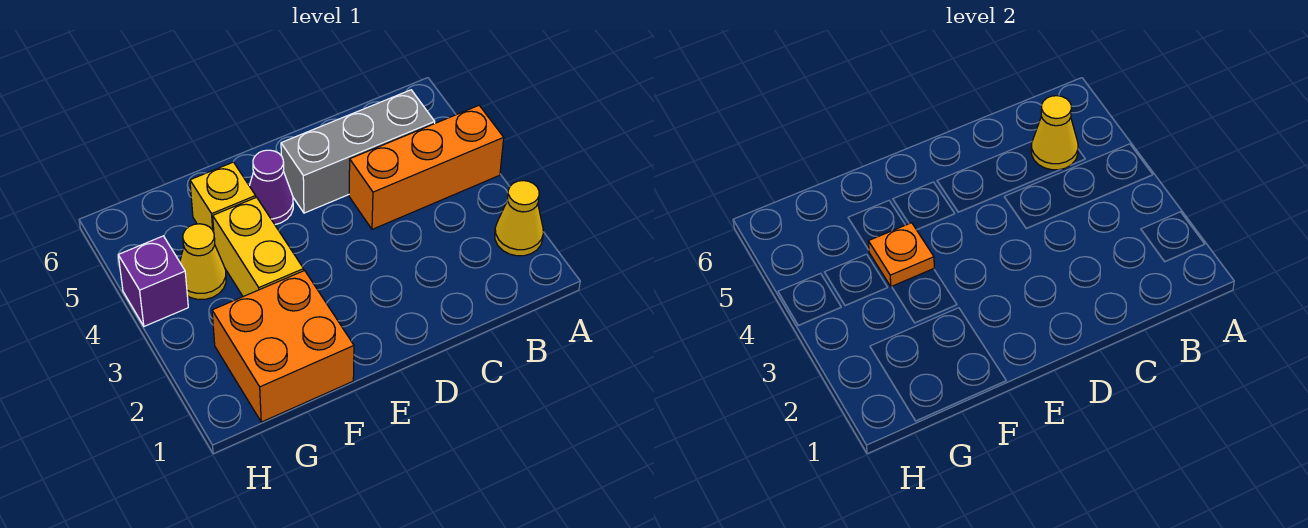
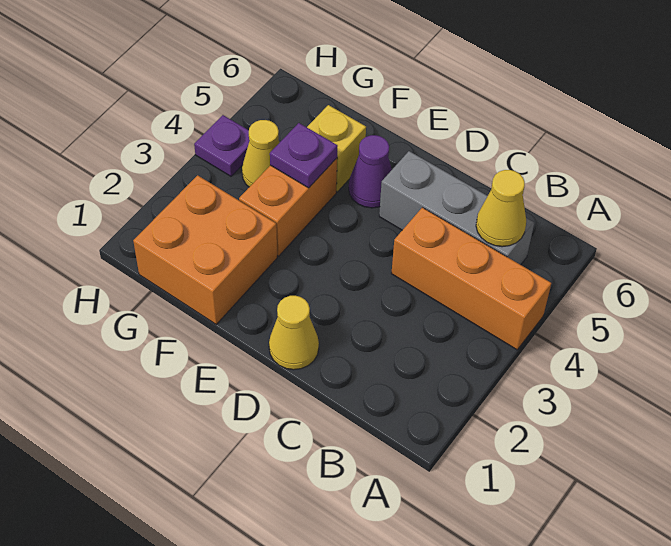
yellow cone A2 level 1 -> yellow cone D1 level 1
yellow brick F3:F4 level 1 -> orange brick F3:F4 level 1
orange plate F4 level 2 -> purple plate F4 level 2
purple brick H4 level 1 -> purple plate H4 level 1

